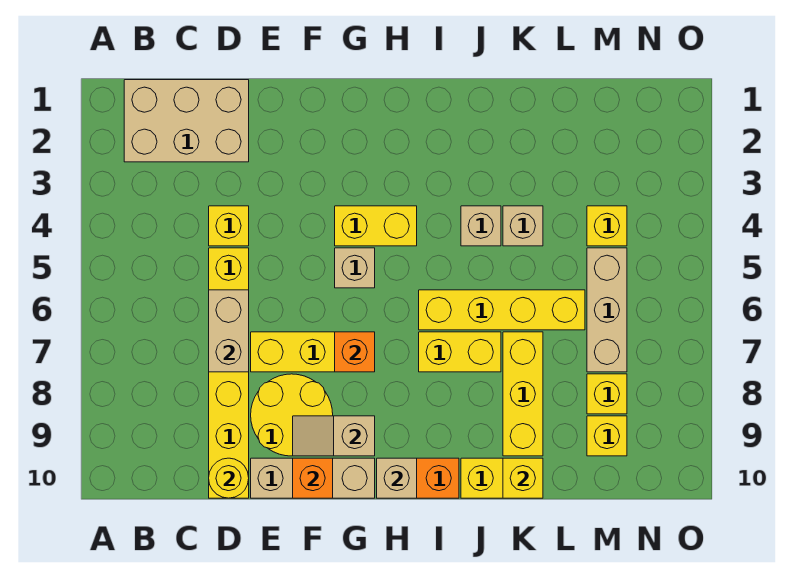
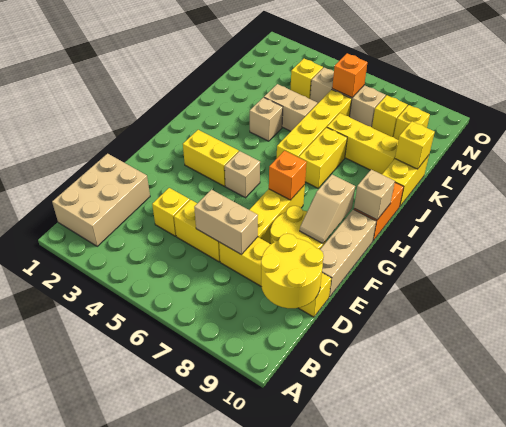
yellow round brick D10 level 2 -> yellow round brick C9:D10 level 2
orange brick F10 level 2 -> orange brick M6 level 2
yellow brick G4:H4 level 1 -> yellow brick G3:G4 level 1
tan brick K4 level 1 -> tan brick K4:K5 level 1

